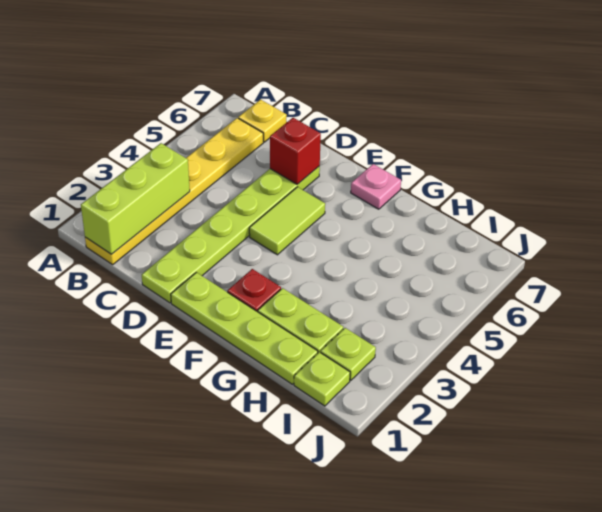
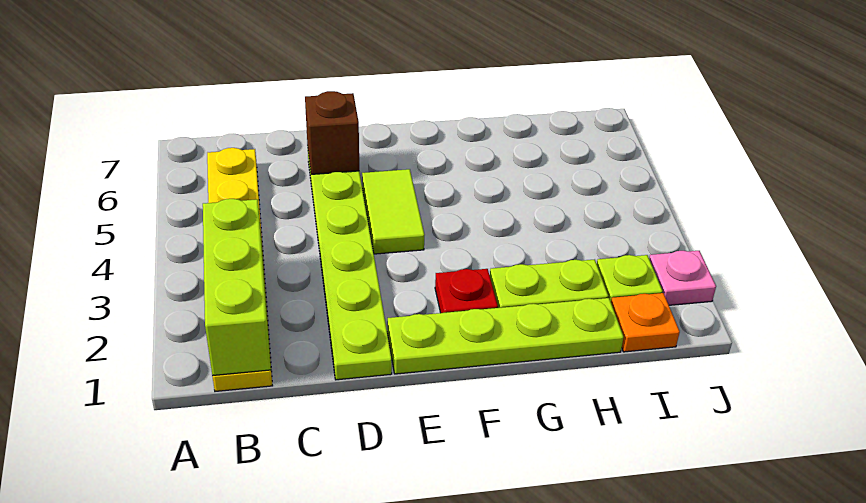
yellow plate B7 level 1 -> none
red brick D6 level 2 -> brown brick D6 level 2
pink plate F7 level 1 -> pink plate J2 level 1
lime plate I1 level 1 -> orange plate I1 level 1

